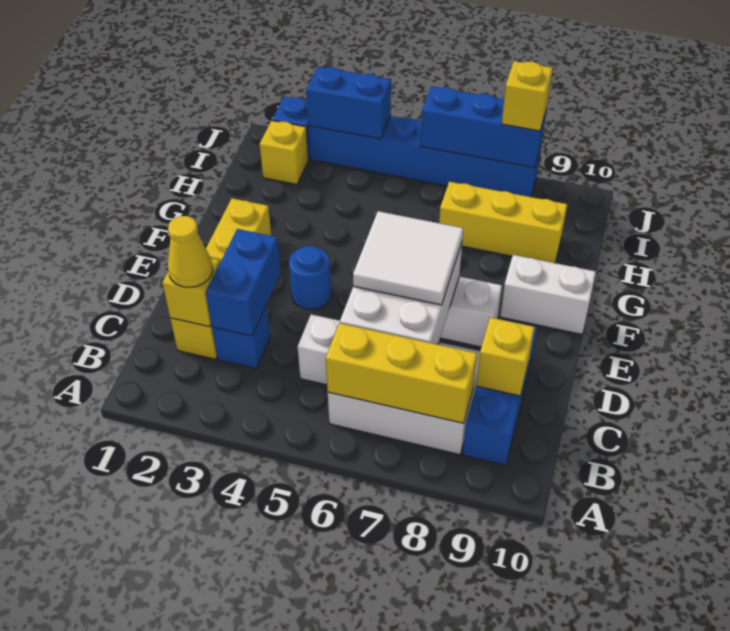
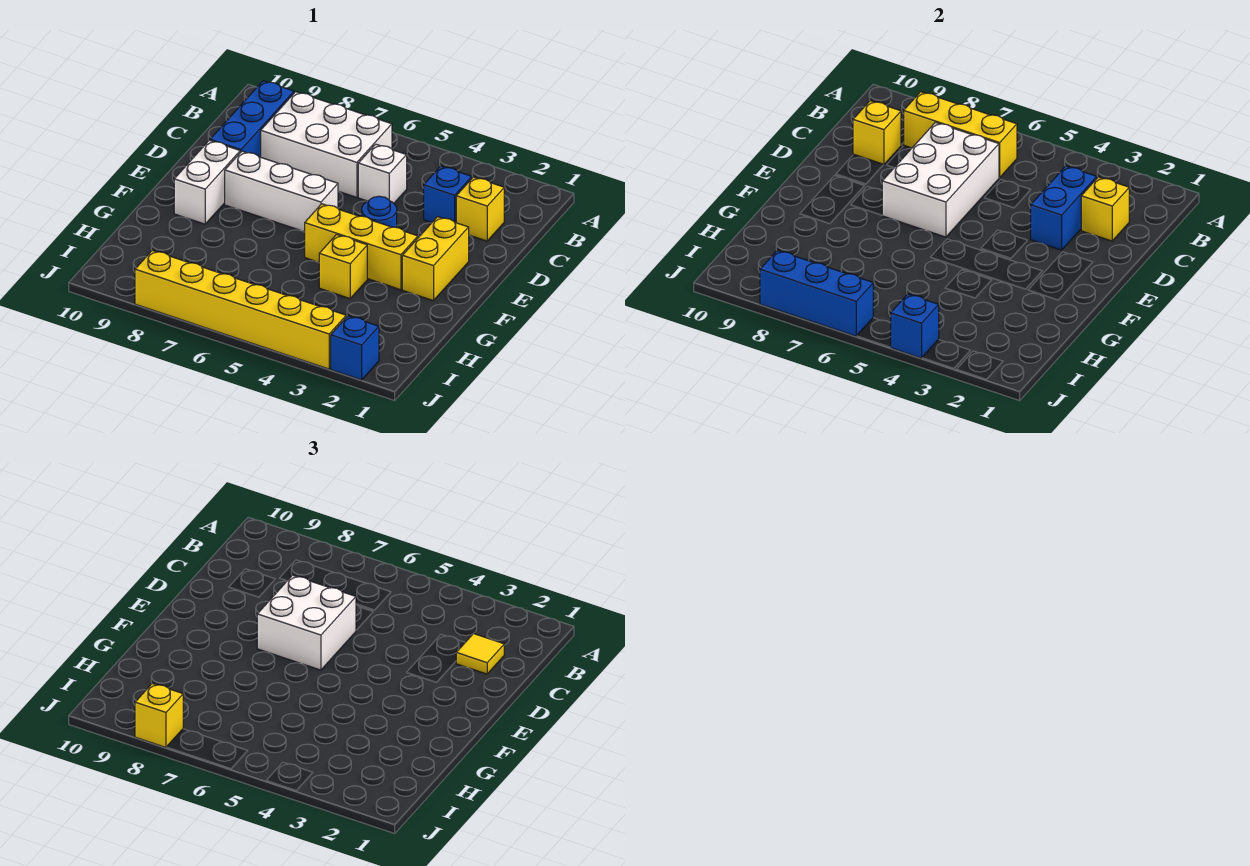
yellow cone C2 level 3 -> yellow tile C2 level 3
white tile D6:E7 level 3 -> white brick D6:E7 level 3
white brick F9:F10 level 1 -> white brick E9:F9 level 1
yellow brick H7:H9 level 1 -> yellow brick F3:F5 level 1
yellow brick I2 level 1 -> yellow brick G4 level 1
blue brick J3:J8 level 1 -> yellow brick J3:J8 level 1
blue brick J3:J4 level 2 -> blue brick J4 level 2

